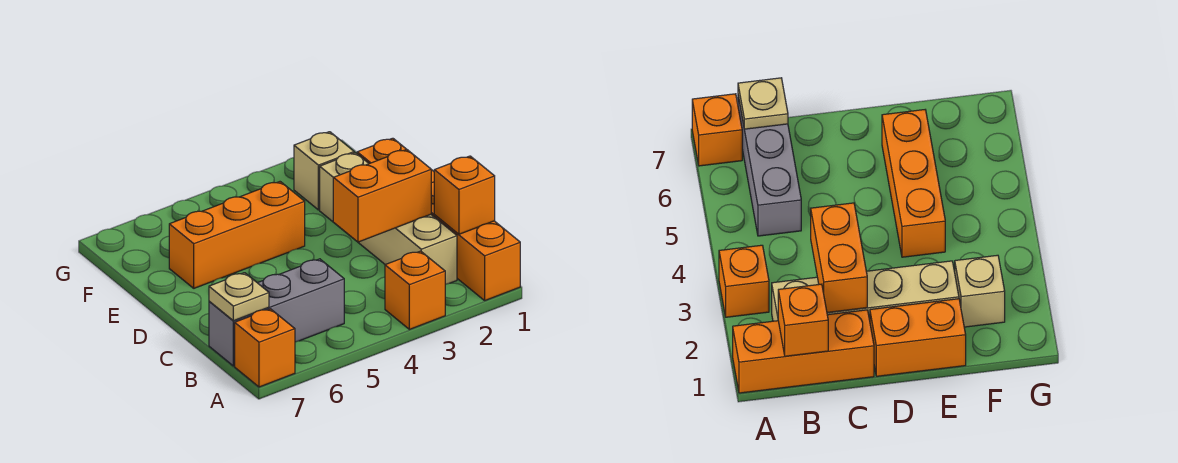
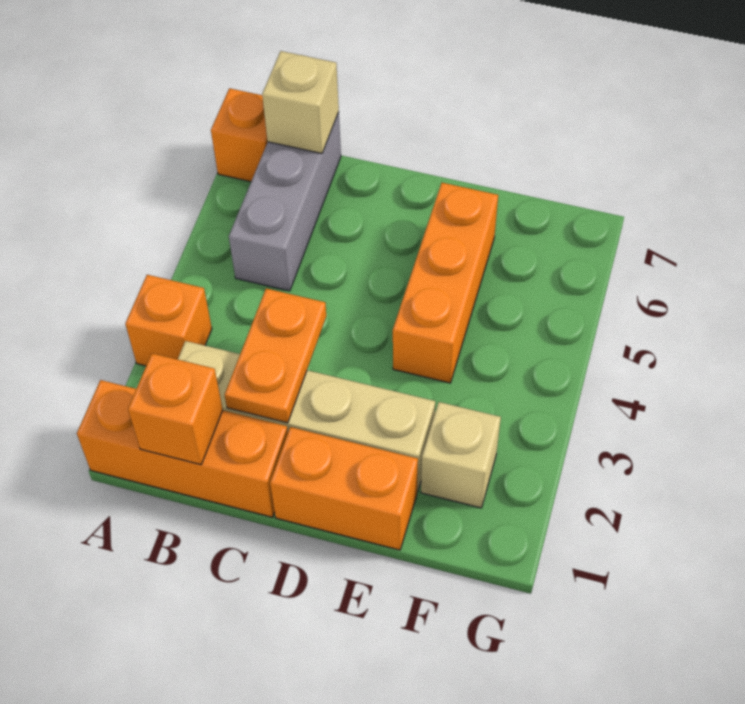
tan plate B7 level 2 -> tan brick B7 level 2
orange brick C2:C3 level 2 -> orange plate C2:C3 level 2

